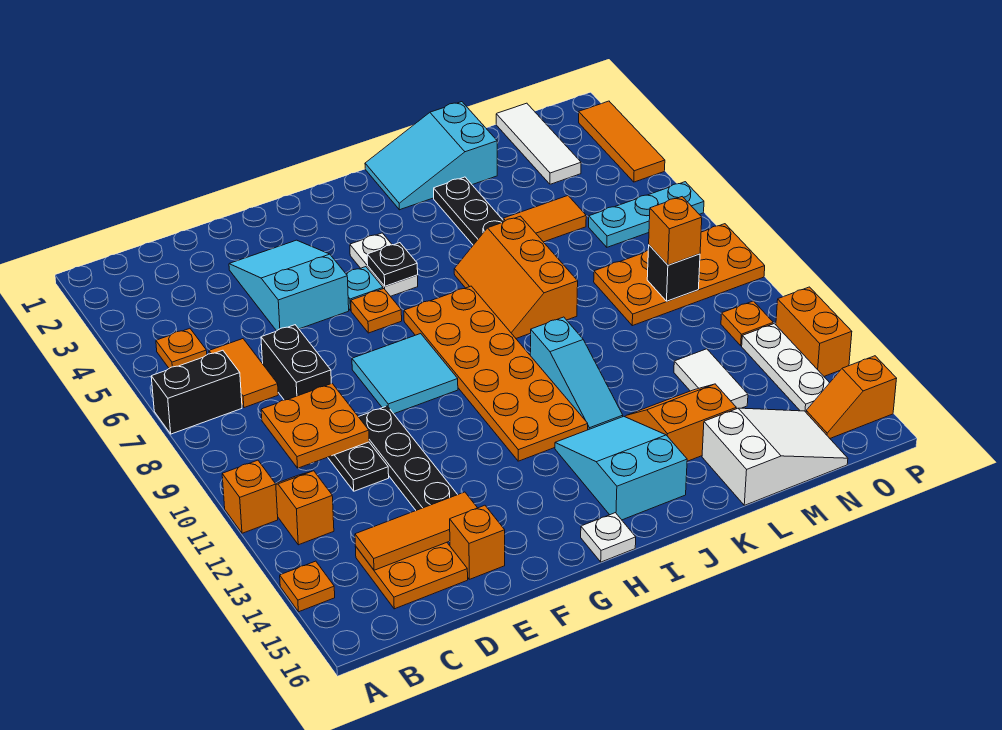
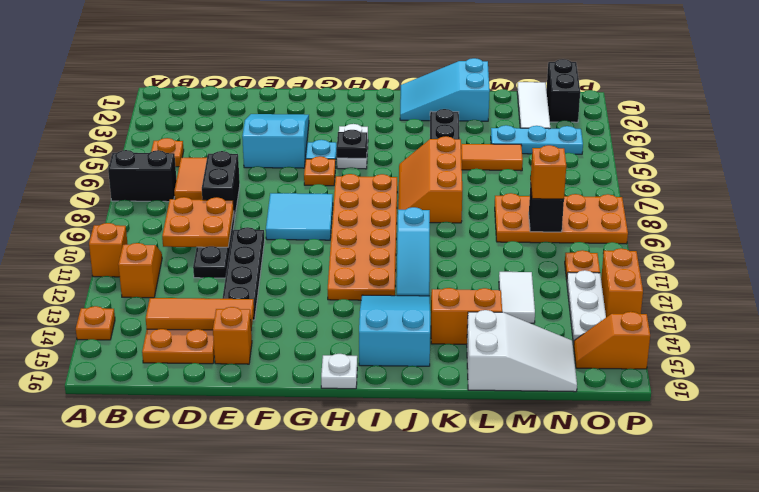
cyan plate N6:P6 level 1 -> cyan plate M4:O4 level 1
none -> black brick O1:O2 level 1
orange tile P2:P4 level 1 -> none

